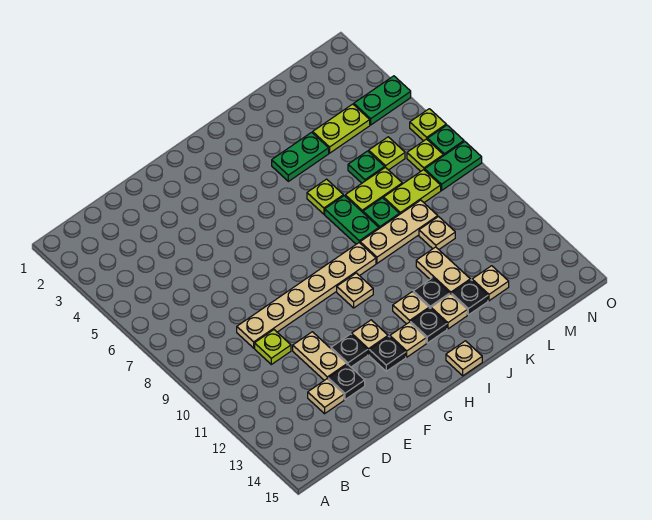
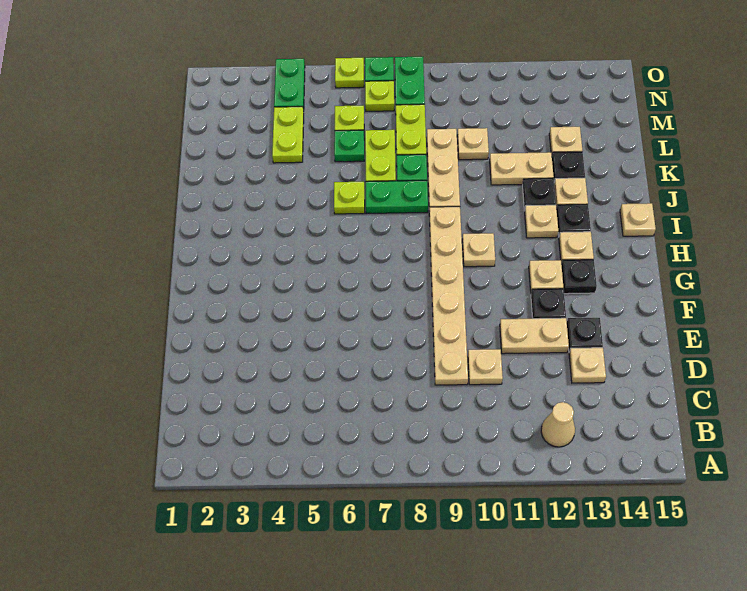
none -> tan cone B12 level 1
lime plate D10 level 1 -> tan plate D10 level 1
green plate J4:K4 level 1 -> none

